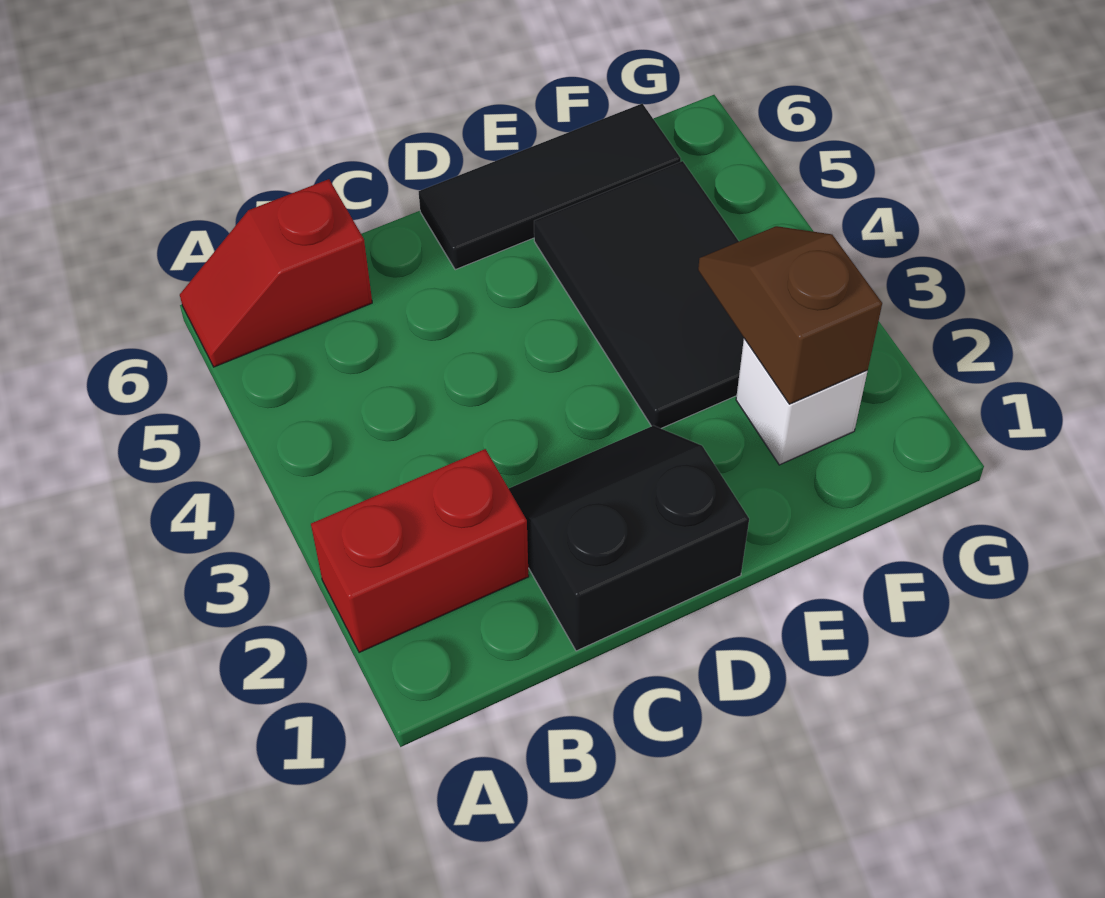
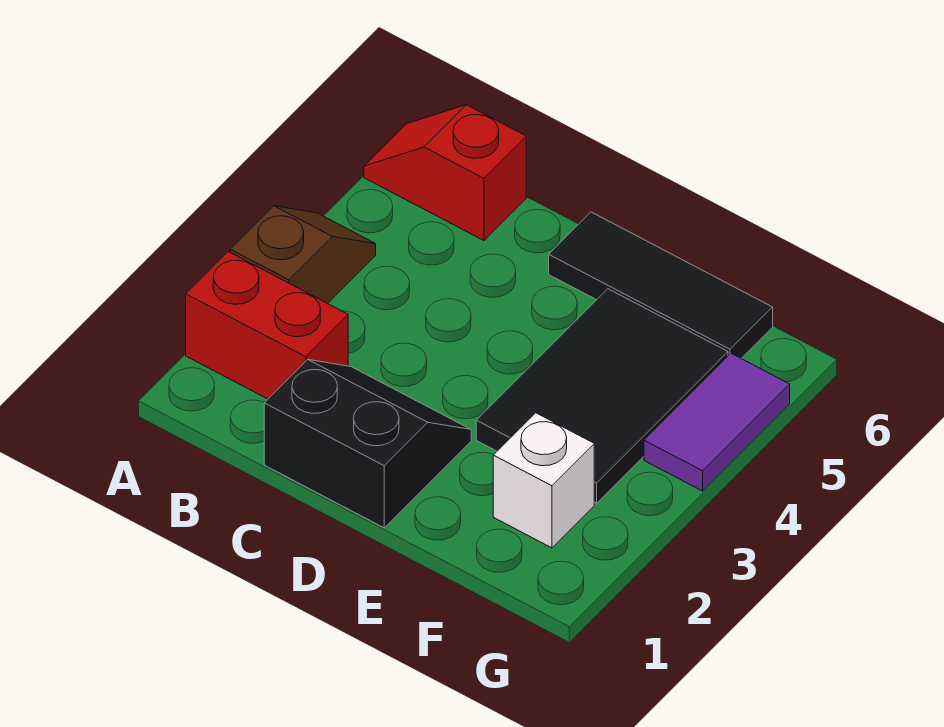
brown slope F2:F3 level 2 top 2 -> brown slope A3:A4 level 1 top 3
none -> purple tile G4:G5 level 1

